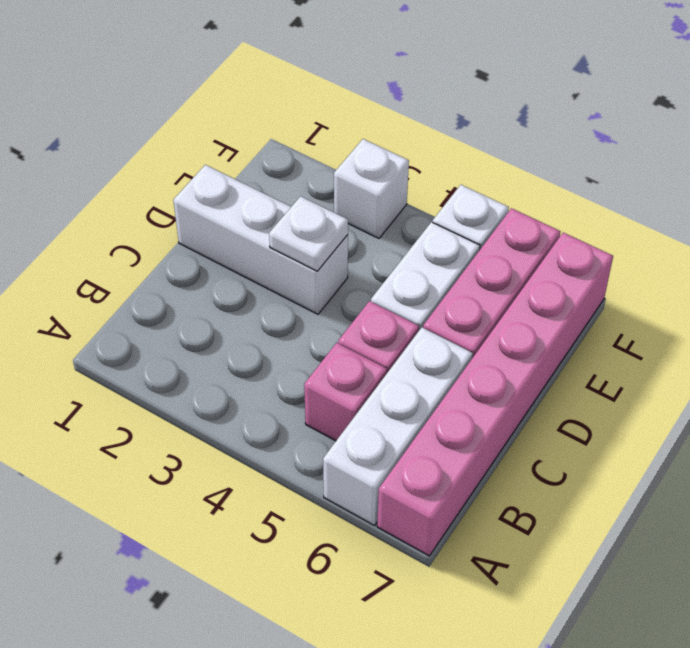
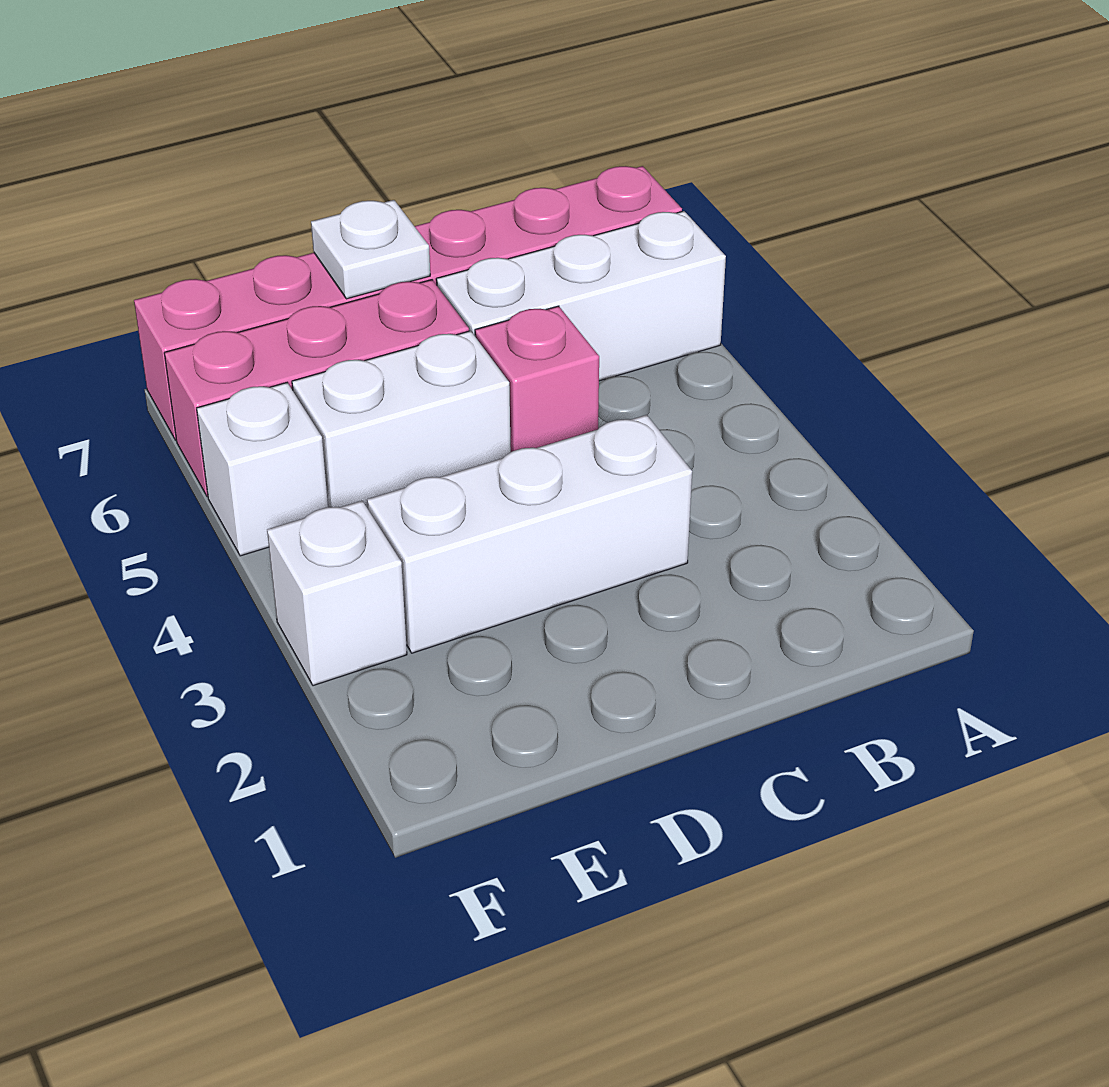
pink brick B5 level 1 -> none
white brick D1:D3 level 1 -> white brick C3:E3 level 1
white plate D3 level 2 -> white plate D7 level 2

